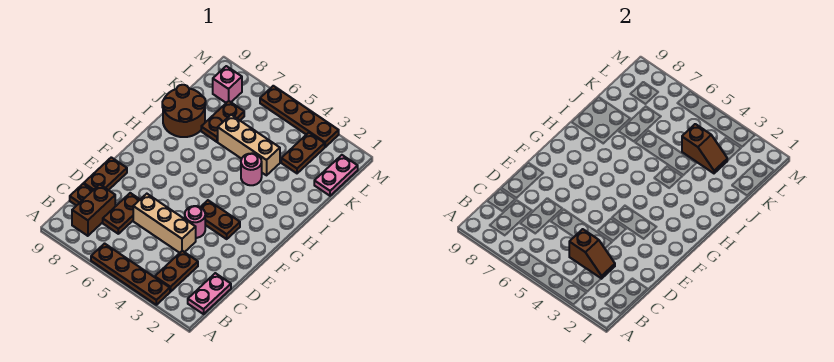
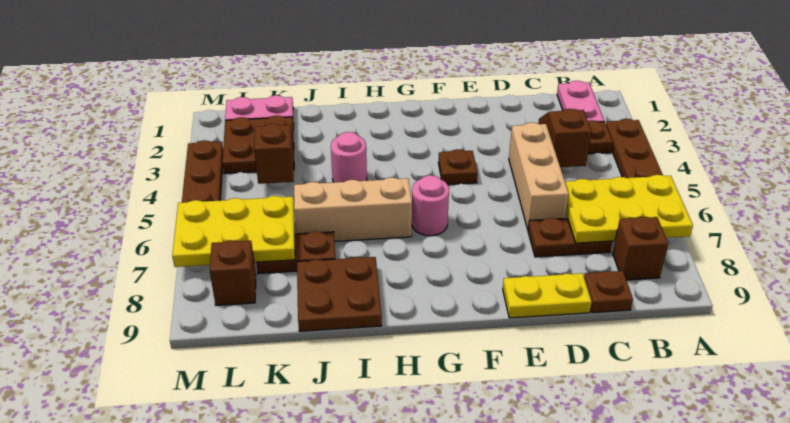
none -> yellow plate A6:C7 level 2
pink plate B1:C1 level 1 -> pink plate B1:B2 level 1
brown brick B8:C8 level 1 -> brown brick B8 level 1
brown plate D9:E9 level 1 -> yellow plate D9:E9 level 1
pink round brick E4 level 1 -> pink round brick G6 level 1
brown plate F3:F4 level 1 -> brown plate F4 level 1
brown round brick I8:J9 level 1 -> brown plate I8:J9 level 1
tan brick J4:J6 level 1 -> tan brick H6:J6 level 1
brown plate K3:L3 level 1 -> brown plate K2:L3 level 1
none -> yellow plate K6:M7 level 2
pink brick L8 level 1 -> brown brick L8 level 1

